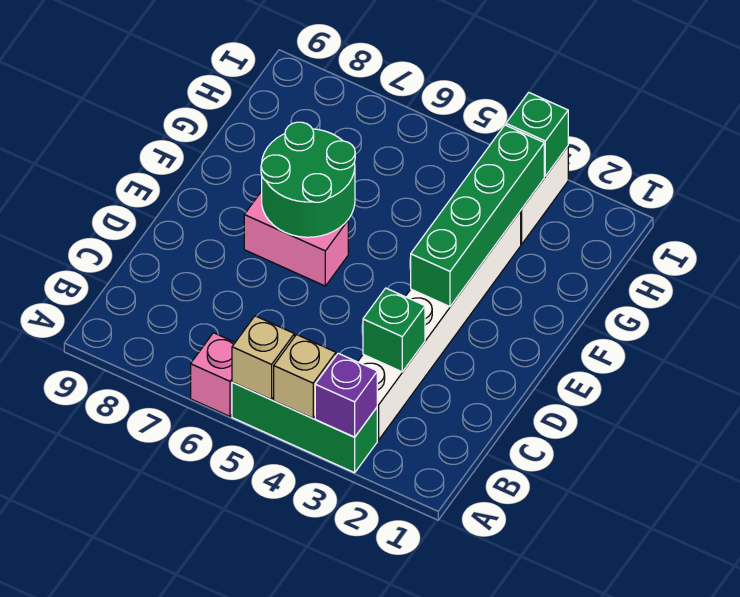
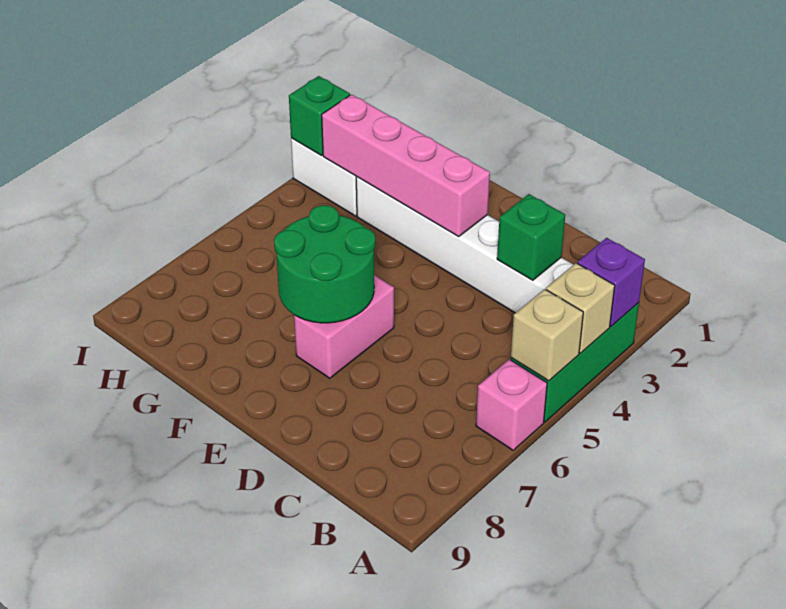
green brick E3:H3 level 2 -> pink brick E3:H3 level 2

